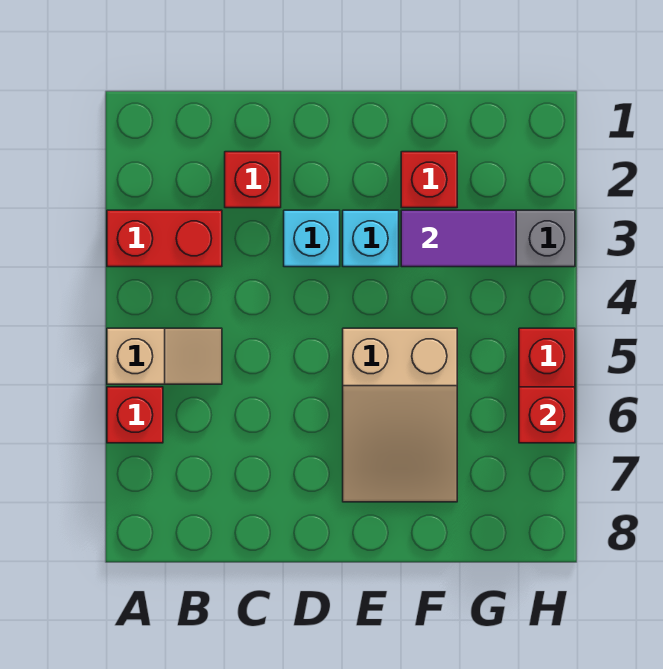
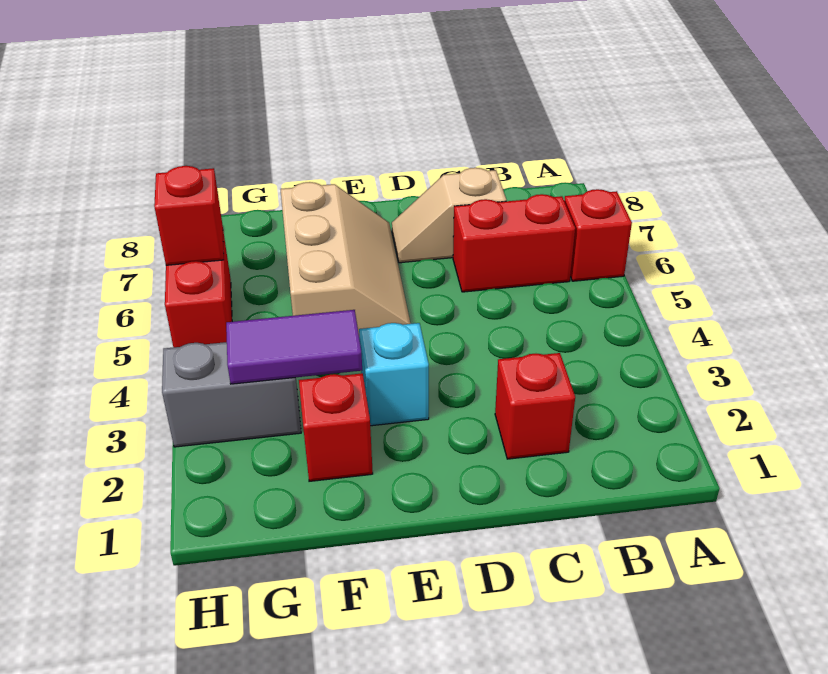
red brick A3:B3 level 1 -> red brick B6:C6 level 1
tan slope A5:B5 level 1 top A -> tan slope C7:D7 level 1 top C
cyan brick D3 level 1 -> none
tan slope E5:F7 level 1 top 5 -> tan slope E5:F7 level 1 top F

